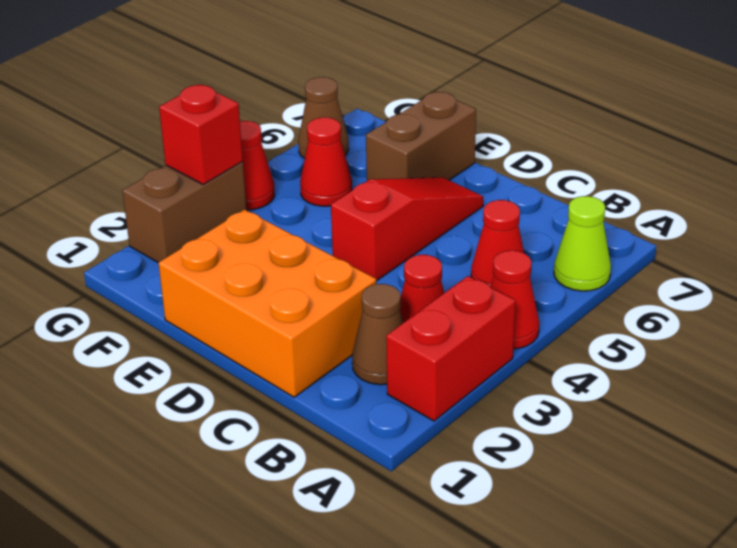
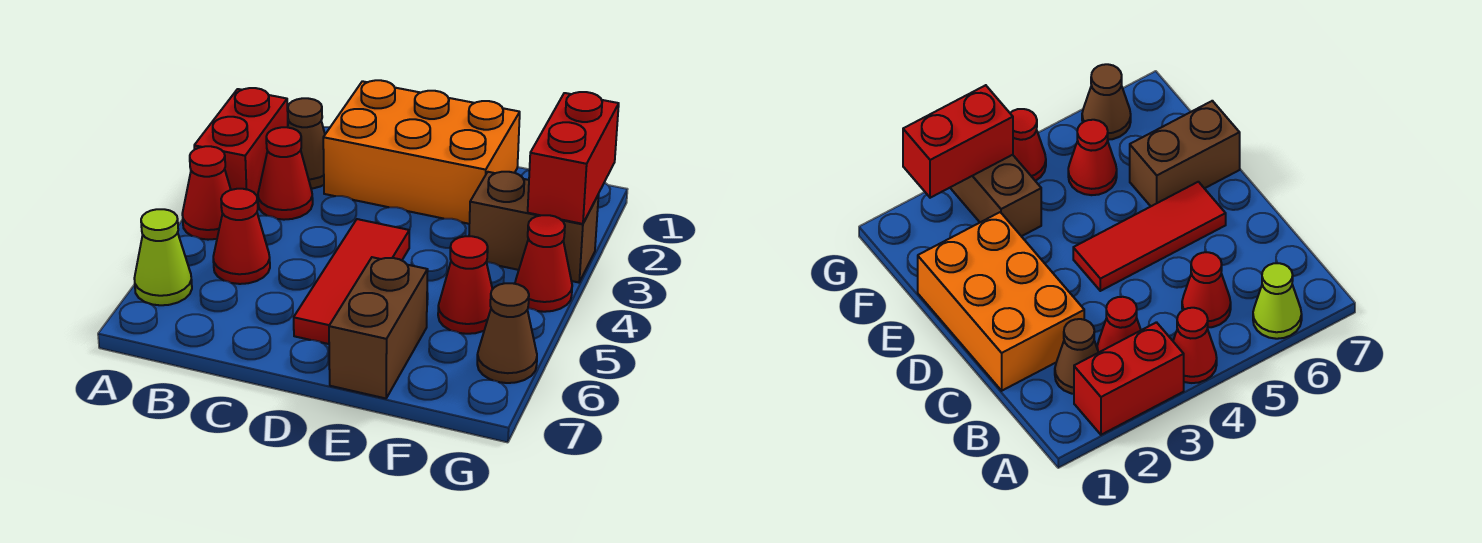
red slope D4:D6 level 1 top 4 -> red tile D4:D6 level 1
brown brick G2:G3 level 1 -> brown brick F3:G3 level 1
red brick G3 level 2 -> red brick G2:G3 level 2

